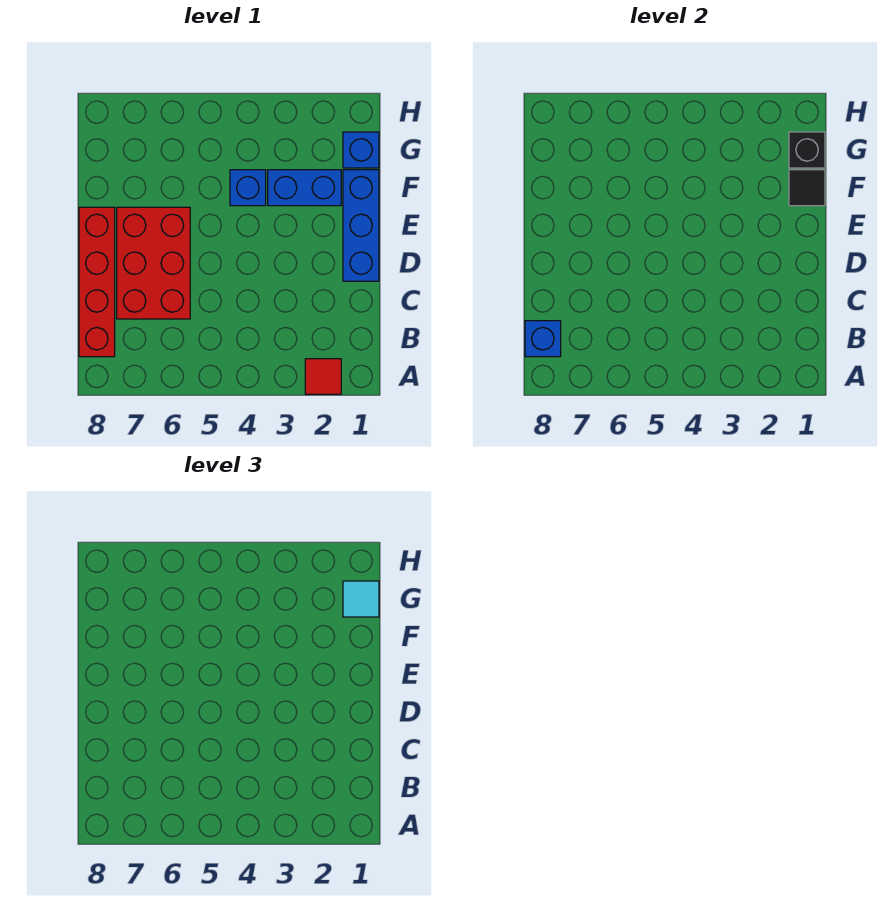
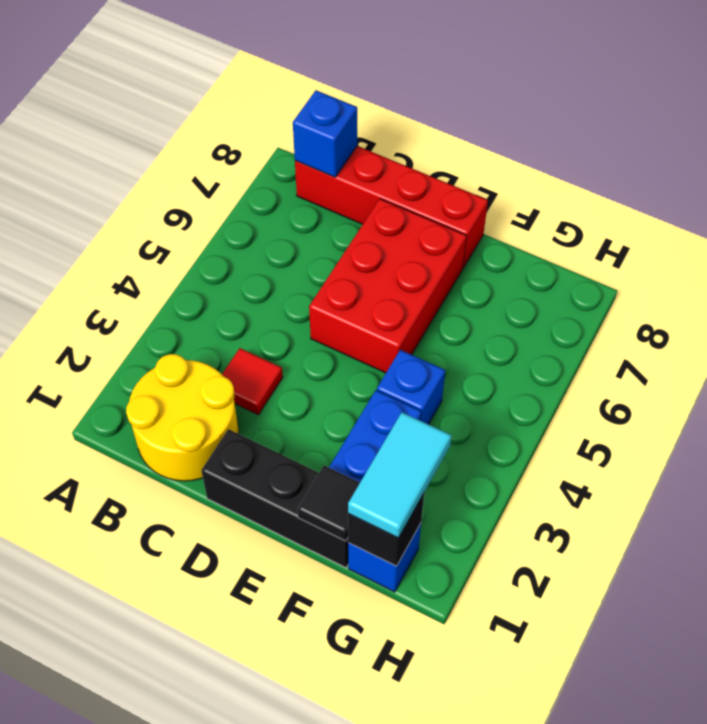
red tile A2 level 1 -> red tile C3 level 1
none -> yellow round brick B1:C2 level 1
red brick C6:E7 level 1 -> red brick D5:E7 level 1
blue brick D1:F1 level 1 -> black brick D1:F1 level 1
cyan tile G1 level 3 -> cyan tile G1:G2 level 3

